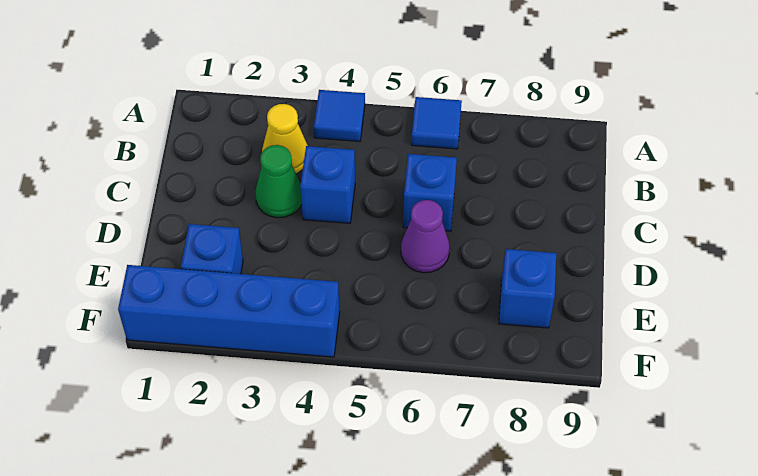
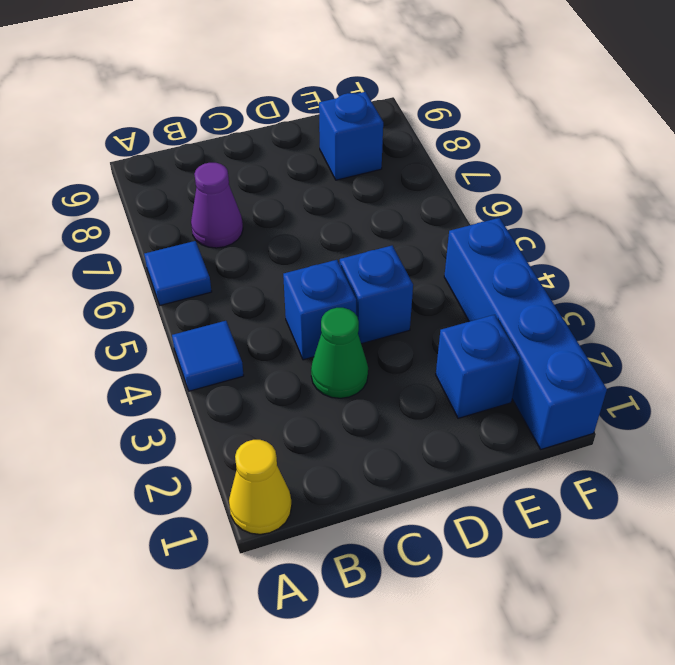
yellow cone B3 level 1 -> yellow cone A1 level 1
blue brick C6 level 1 -> blue brick D4 level 1
purple cone D6 level 1 -> purple cone B7 level 1

